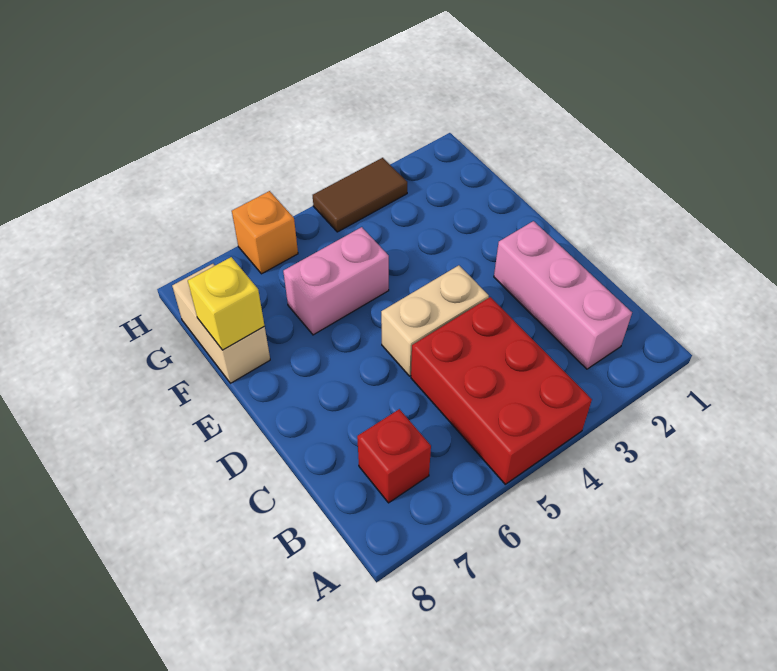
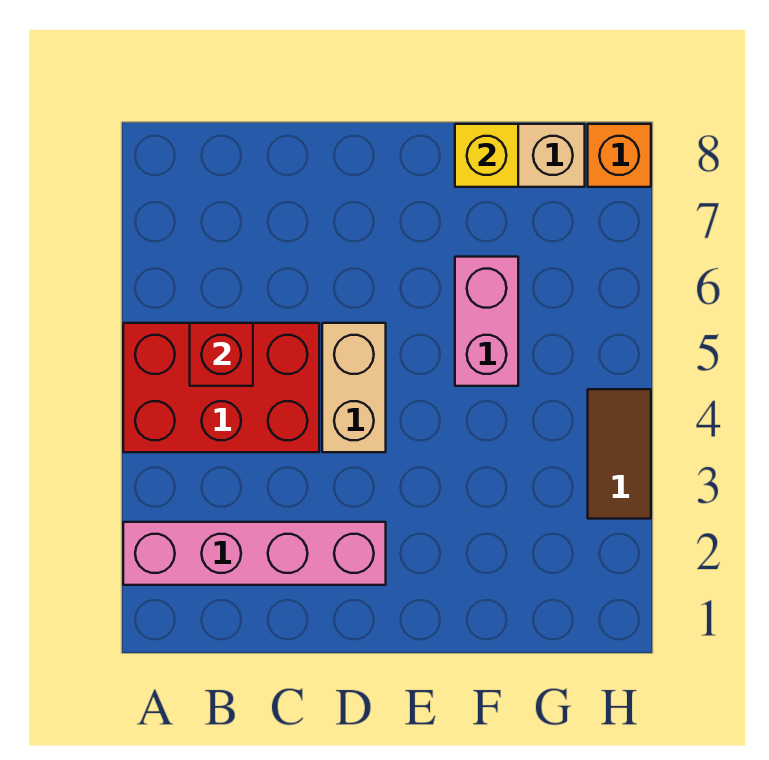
pink brick B2:D2 level 1 -> pink brick A2:D2 level 1
red brick B7 level 1 -> red brick B5 level 2
orange brick H6 level 1 -> orange brick H8 level 1

